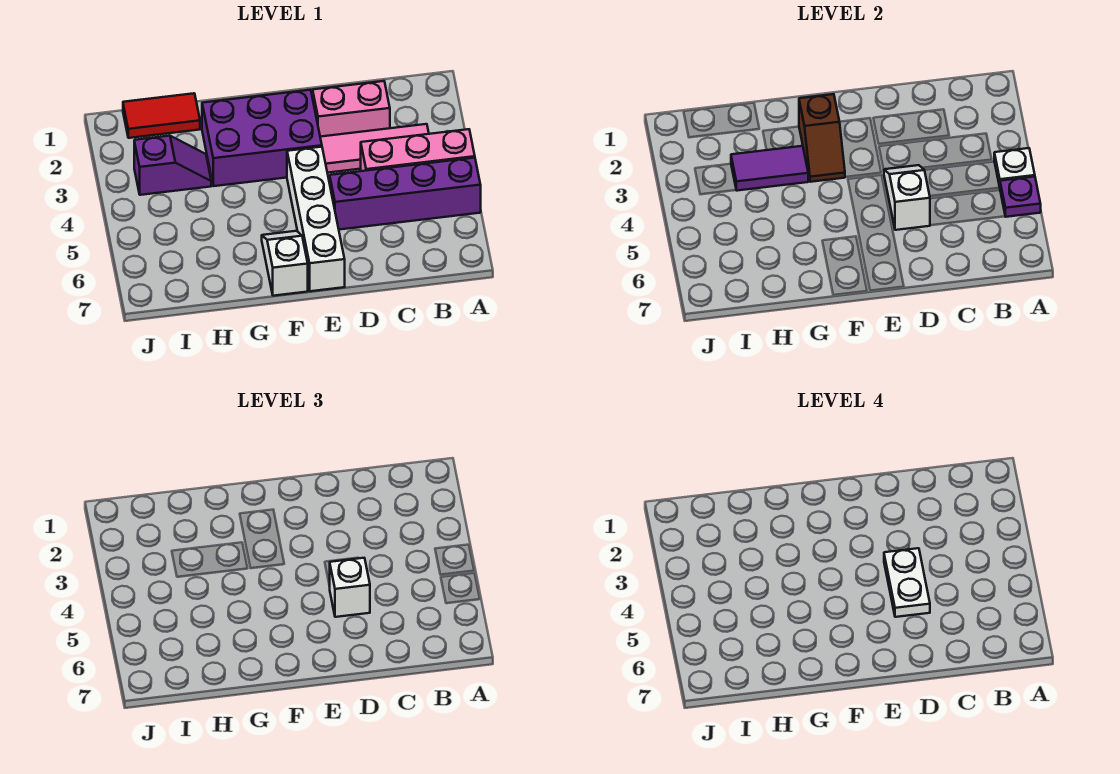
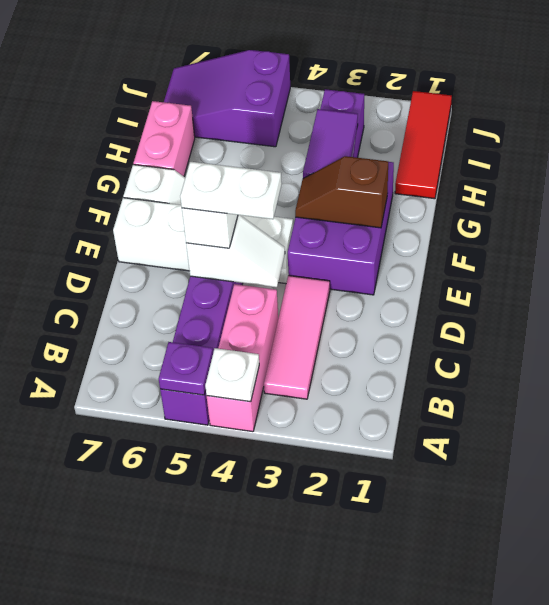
pink brick C2:D2 level 1 -> pink brick G7:H7 level 1
red tile H1:I1 level 1 -> red tile H1:J1 level 1
none -> purple slope I5:J7 level 1 top 5

